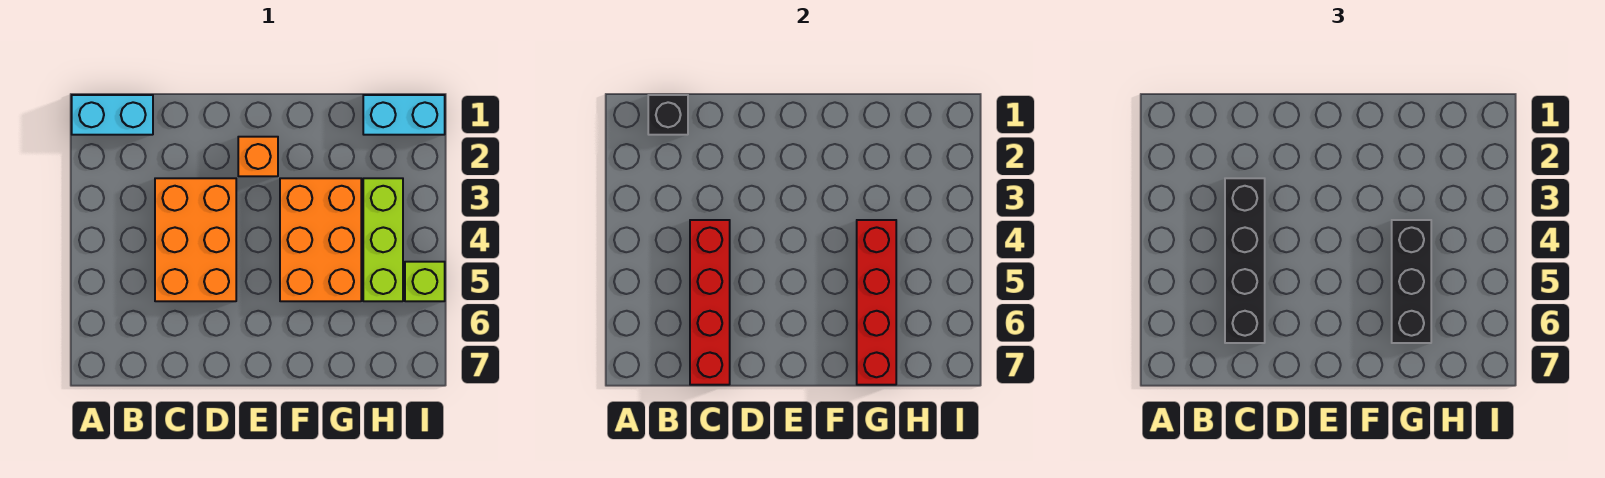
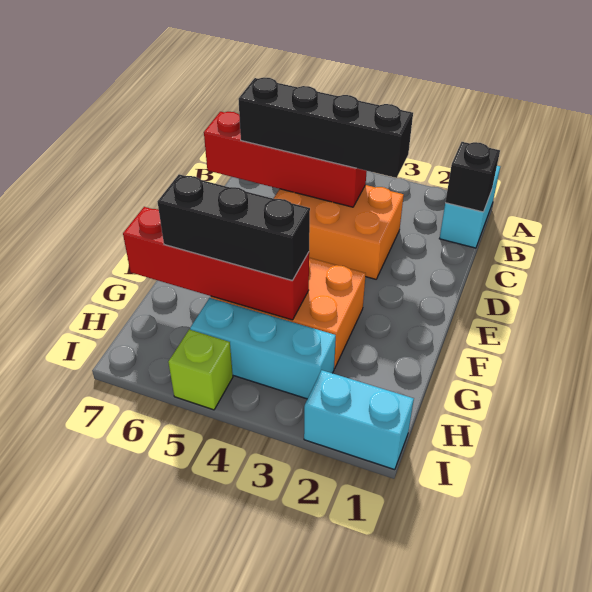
orange brick E2 level 1 -> none
cyan brick H1:I1 level 1 -> cyan brick I1:I2 level 1
lime brick H3:H5 level 1 -> cyan brick H3:H5 level 1

